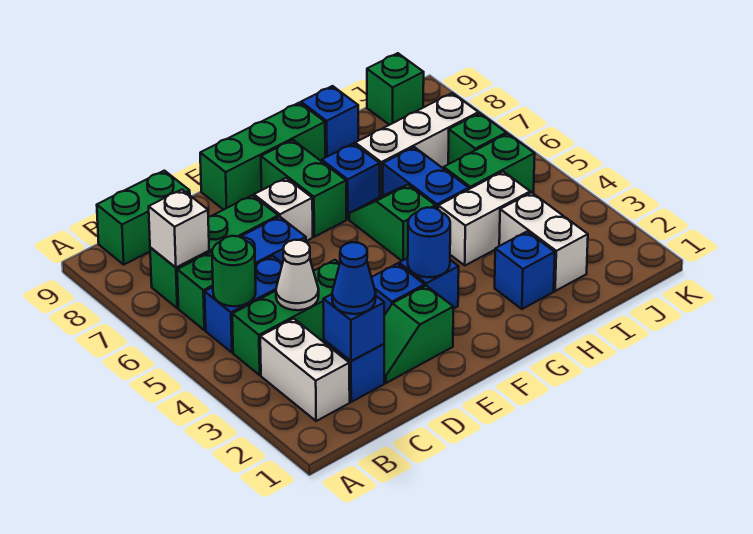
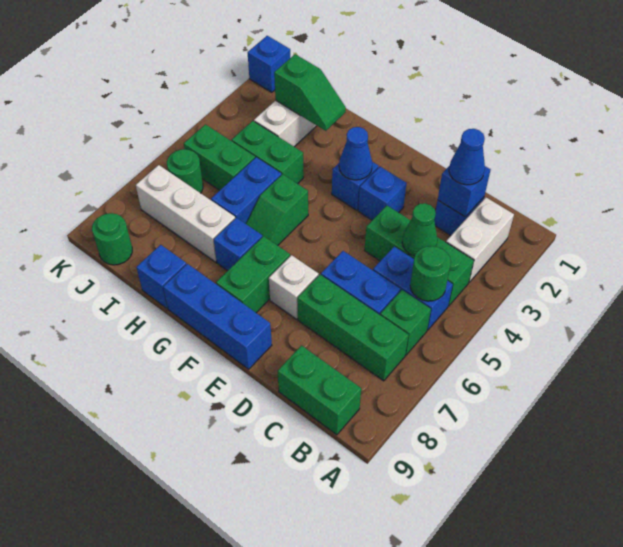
white brick B7 level 2 -> none
white cone C4 level 2 -> green cone C4 level 2
green slope D2:E2 level 1 top E -> green slope H2:I2 level 2 top I
green brick E9:G9 level 1 -> blue brick E9:G9 level 1
blue round brick F3 level 2 -> blue cone F3 level 2
blue brick H2 level 1 -> blue brick K1 level 1
white brick H4:I4 level 1 -> green brick H4:I4 level 1
green brick J6 level 1 -> green round brick J6 level 1
green brick J9 level 1 -> green round brick J9 level 1

